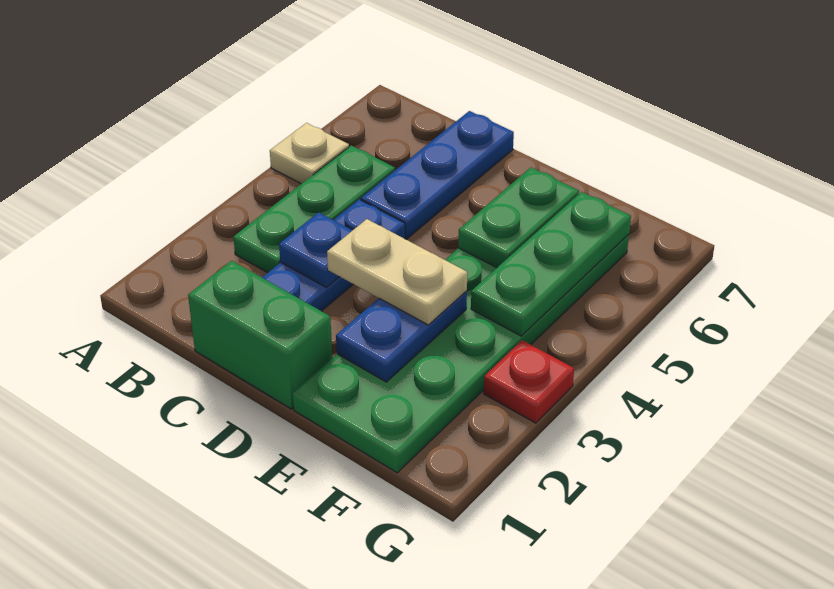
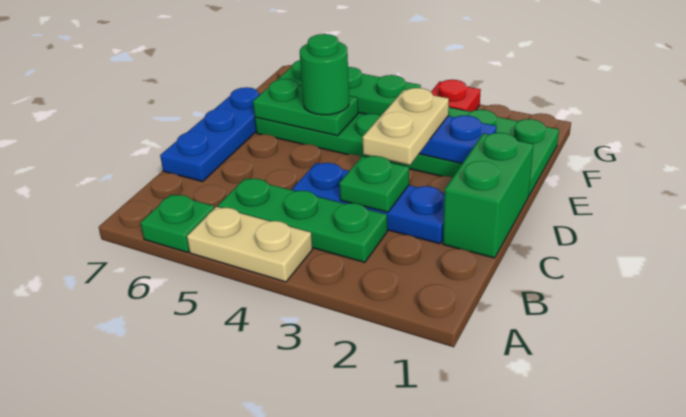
tan plate A5 level 1 -> tan plate A4:A5 level 1
none -> green plate A6 level 1
blue plate C3 level 2 -> green plate C3 level 2
blue plate C5:C7 level 1 -> blue plate C7:E7 level 1
none -> green round brick E5 level 3

